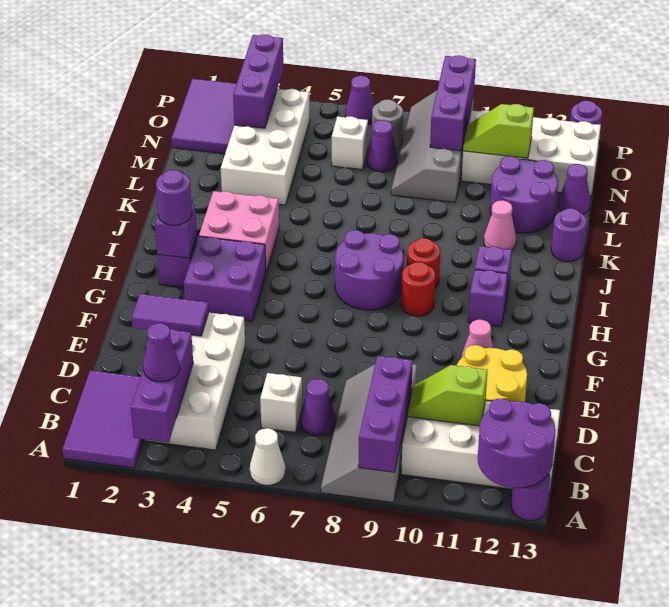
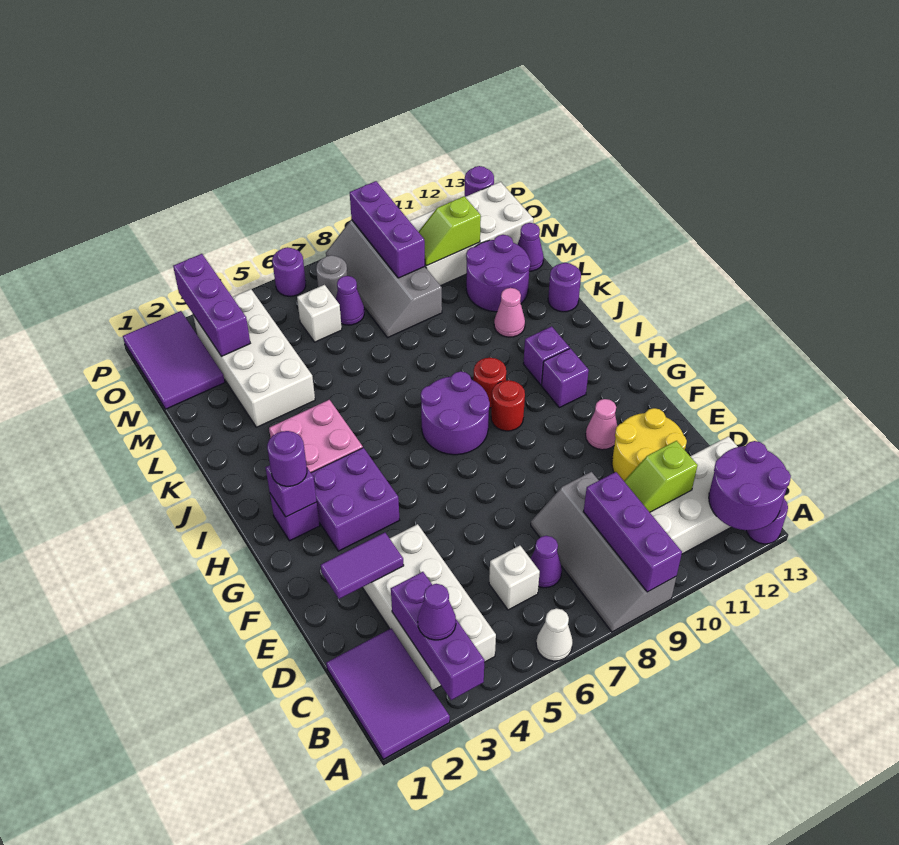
purple cone P6 level 1 -> purple round brick P6 level 1

